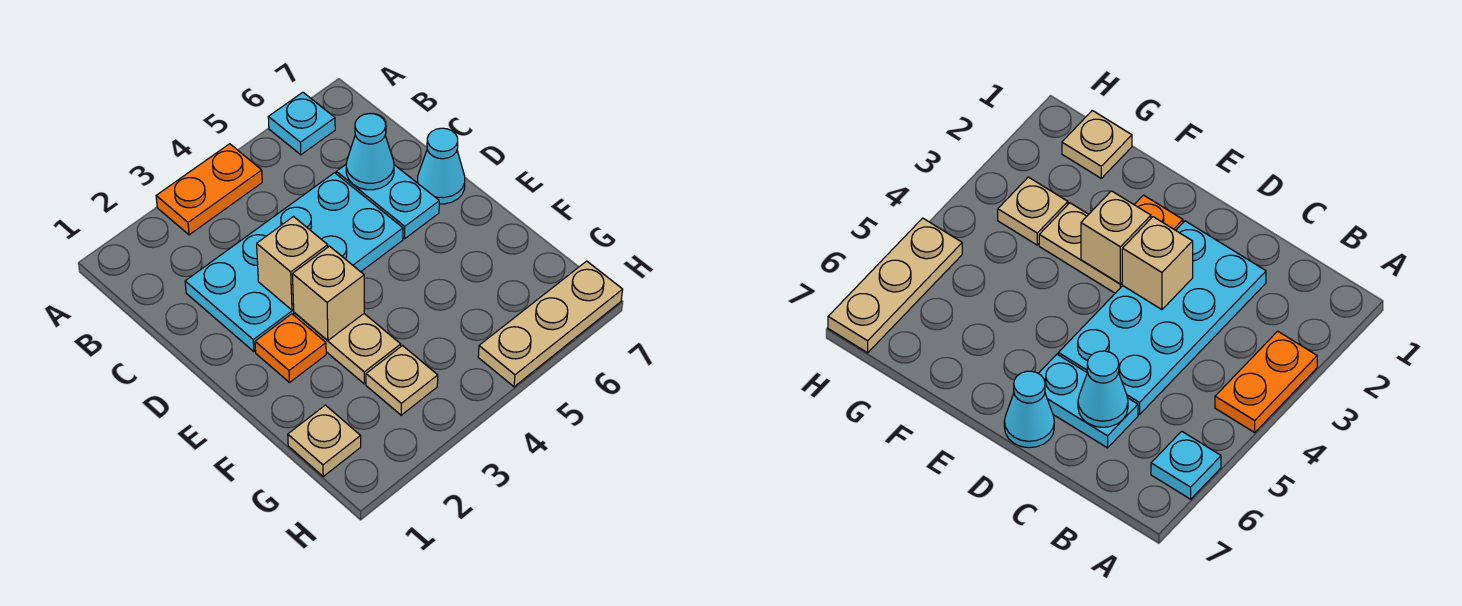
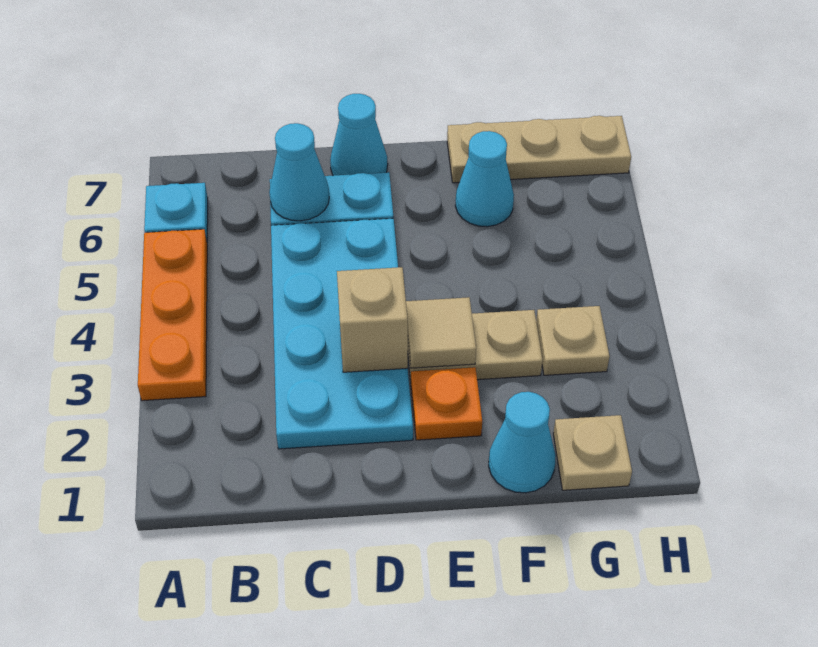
orange plate A3:A4 level 1 -> orange plate A3:A5 level 1
tan brick E3 level 2 -> tan tile E3 level 2
none -> cyan cone F1 level 1
none -> cyan cone F6 level 1
tan plate H5:H7 level 1 -> tan plate F7:H7 level 1

